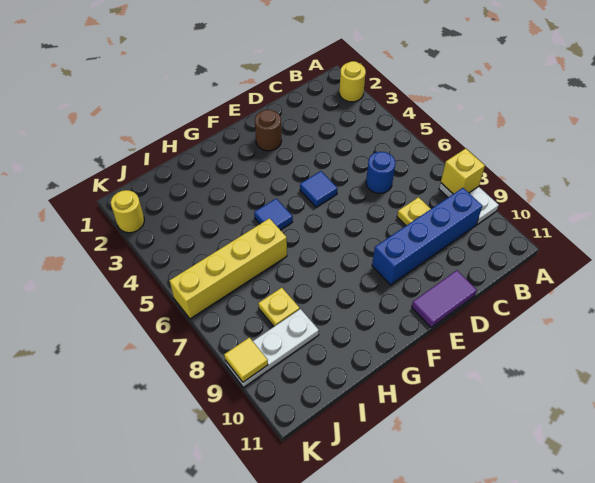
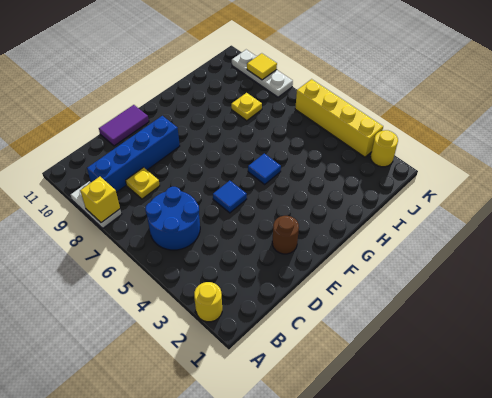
blue round brick C6 level 1 -> blue round brick B5:C6 level 1
yellow brick H6:K6 level 1 -> yellow brick K3:K6 level 1
white plate I9:K9 level 1 -> white plate K8:K10 level 1

